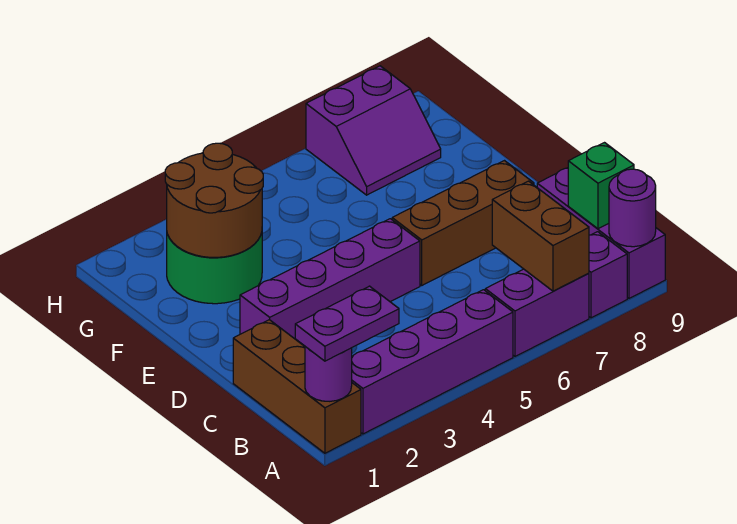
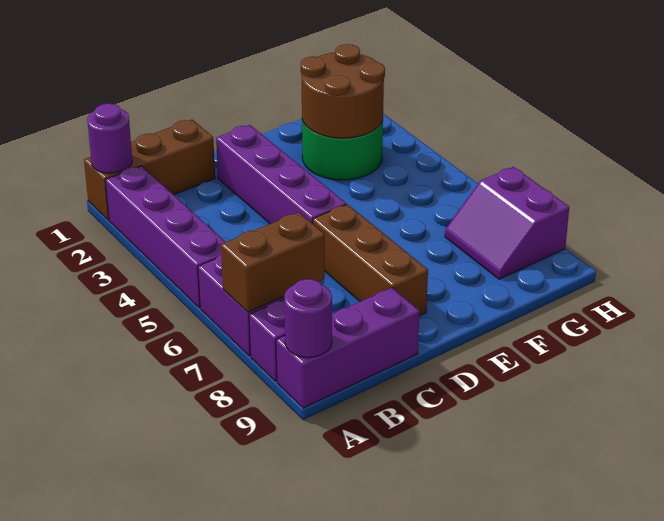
purple plate A1:A2 level 3 -> none
green brick B9 level 2 -> none

